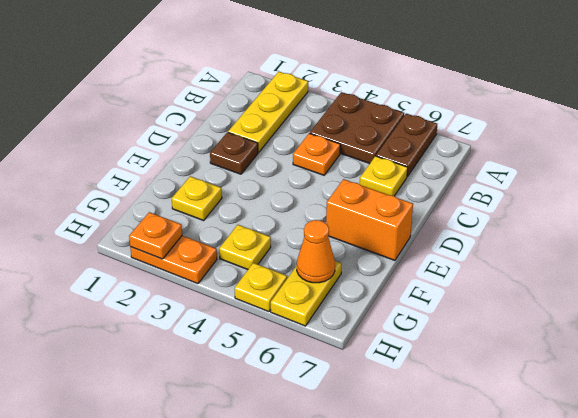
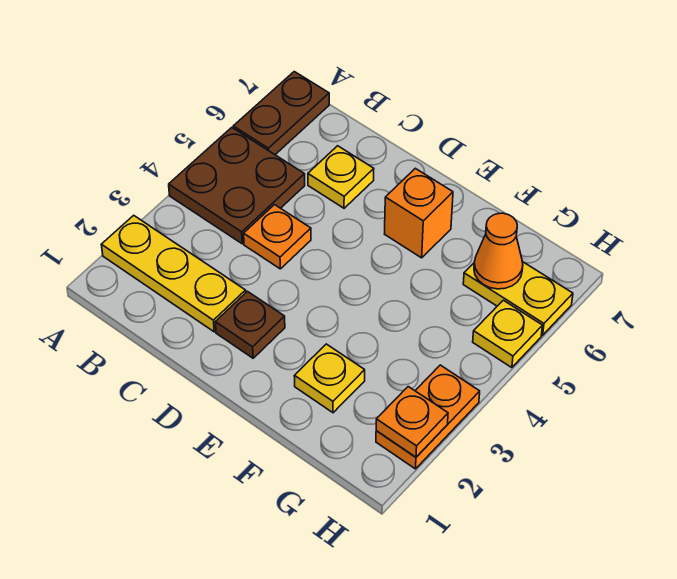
brown plate A6:B6 level 1 -> brown plate A6:A7 level 1
orange brick E6:E7 level 1 -> orange brick E6 level 1
yellow plate G4 level 1 -> none

